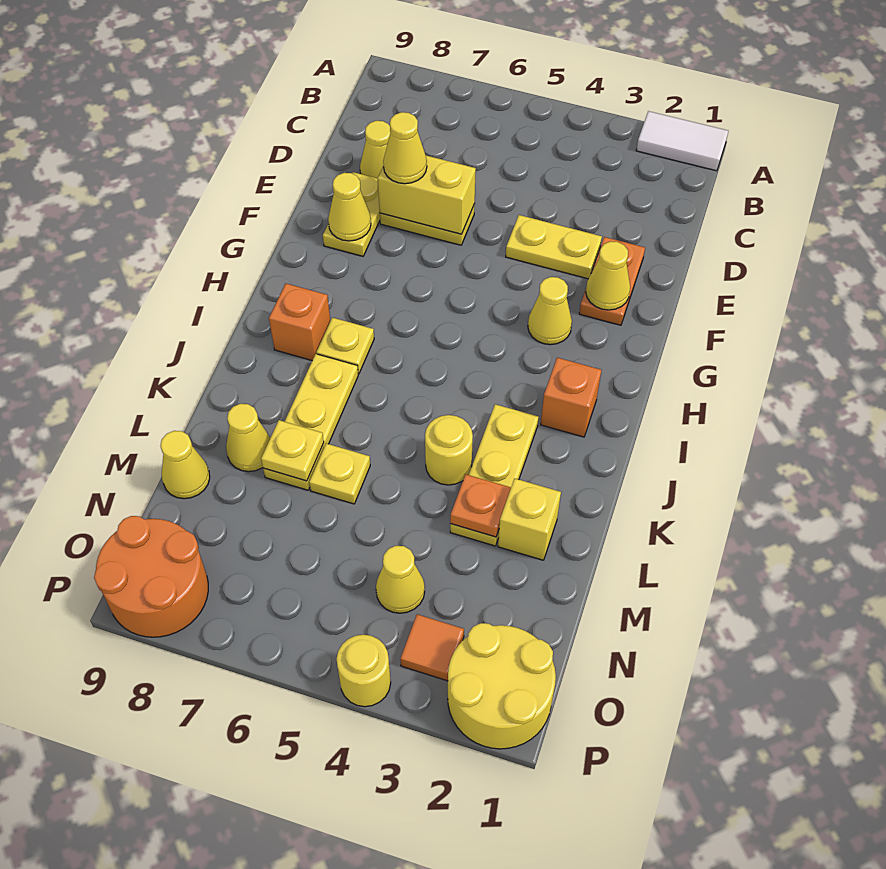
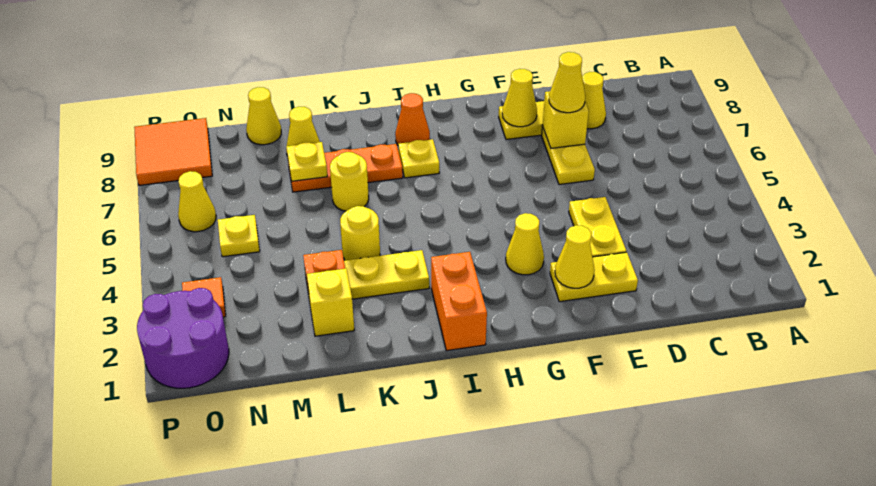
white tile A1:A2 level 1 -> none
orange plate E2:F2 level 1 -> yellow plate E2:F2 level 1
yellow brick E6:E7 level 2 -> yellow brick E7 level 2
orange brick I2 level 1 -> orange brick I1:I2 level 1
orange brick I8 level 1 -> orange cone I8 level 1
yellow plate J7:L7 level 1 -> orange plate J7:L7 level 1
yellow plate L6 level 1 -> yellow plate N5 level 1
yellow cone N4 level 1 -> yellow cone O6 level 1
yellow round brick O1:P2 level 1 -> purple round brick O1:P2 level 1
orange round brick O8:P9 level 1 -> orange tile O8:P9 level 1
yellow round brick P4 level 1 -> yellow round brick K6 level 1

